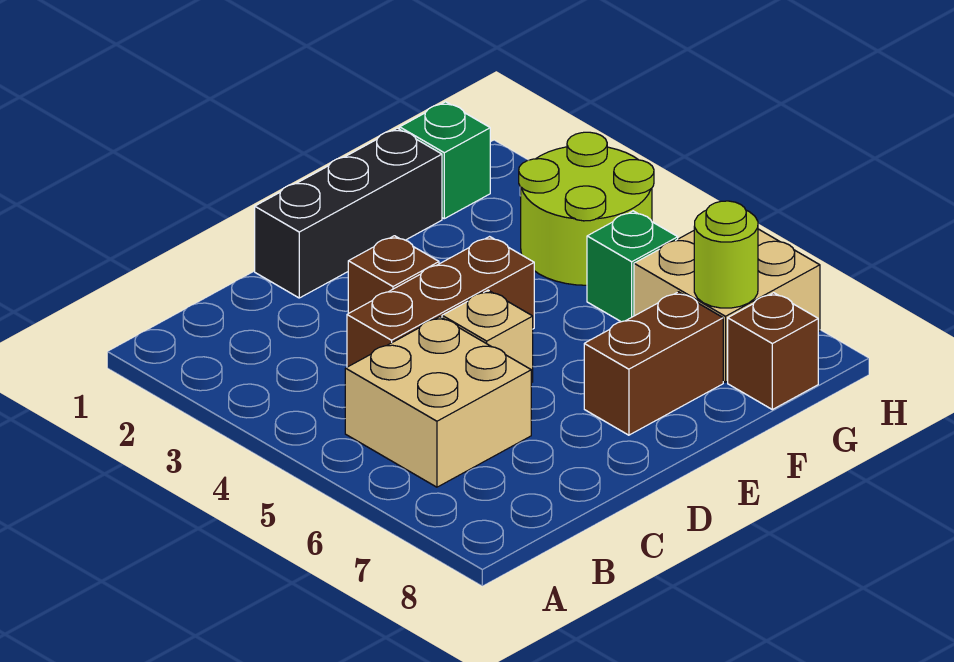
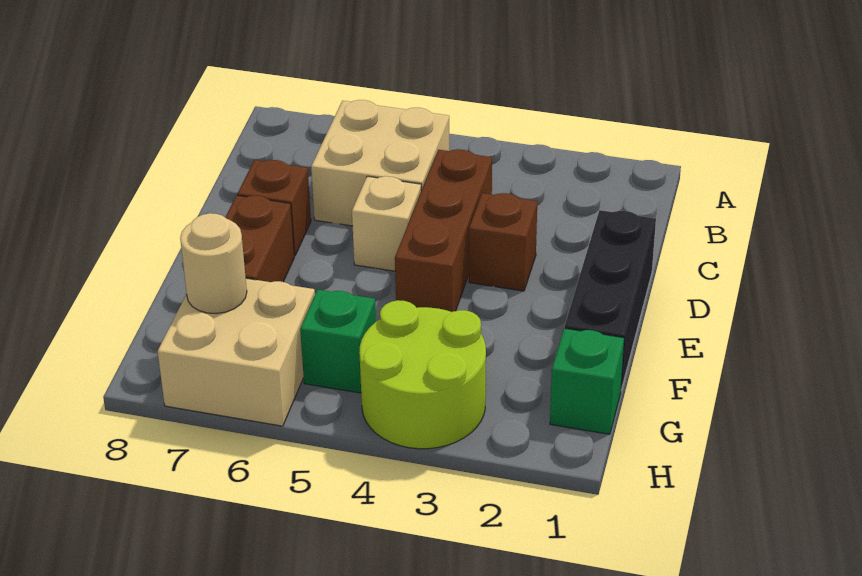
lime round brick G7 level 2 -> tan round brick G7 level 2
brown brick G8 level 1 -> brown brick D7 level 1

